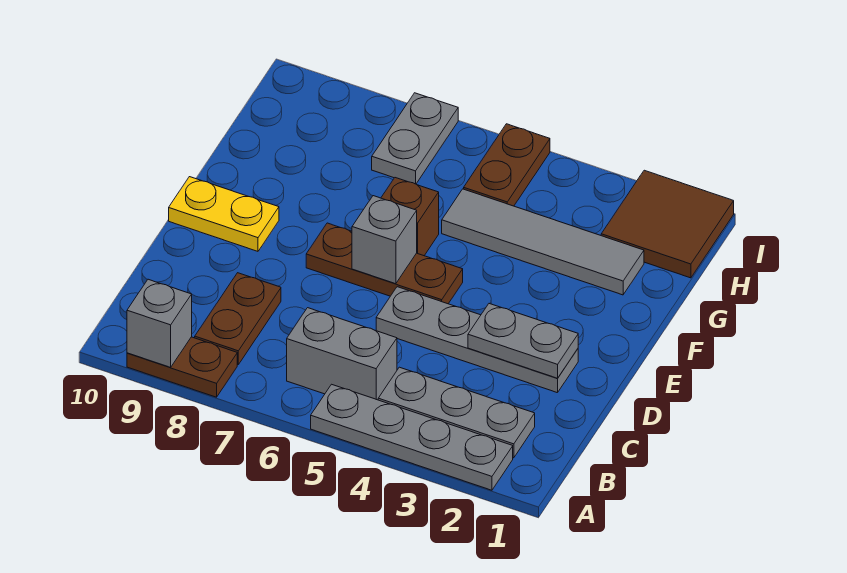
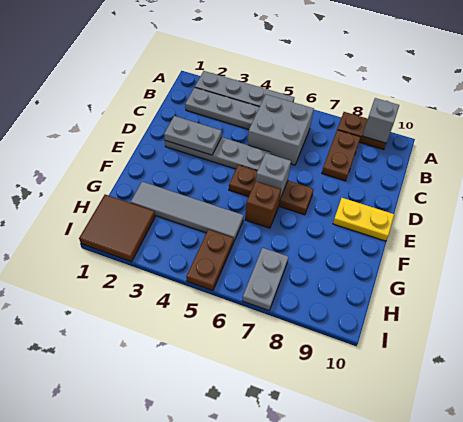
grey brick B5:B6 level 1 -> grey brick B5:C6 level 1

